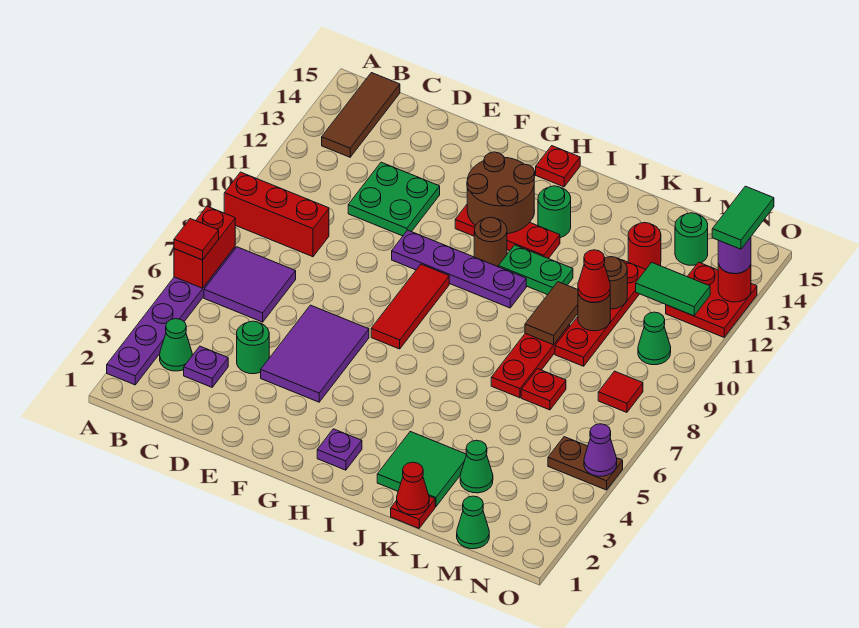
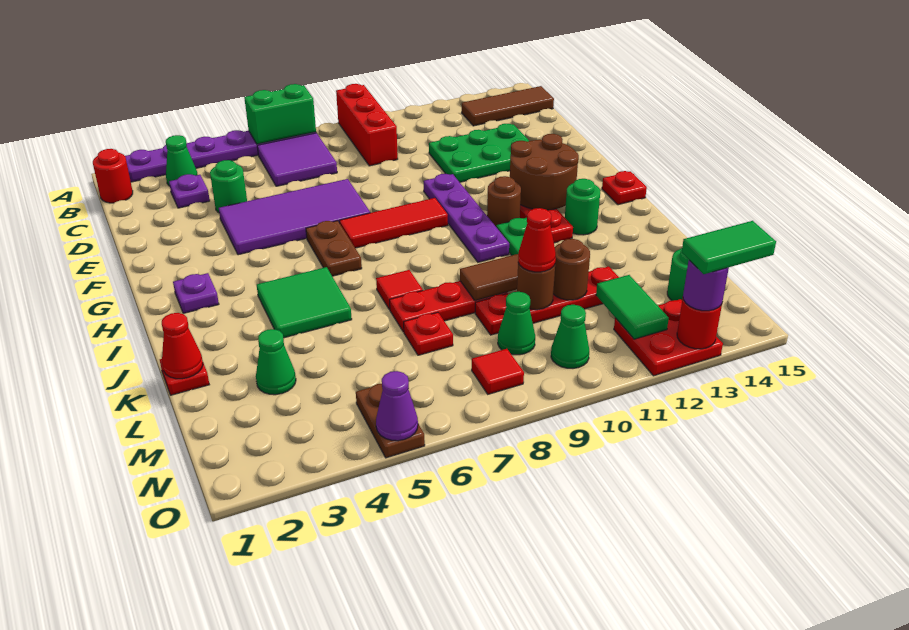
red brick A6:A7 level 2 -> green brick A6:A7 level 2
red tile A6 level 3 -> red tile J7 level 1
green plate D11:E12 level 1 -> green plate D11:E13 level 1
purple tile E4:F6 level 1 -> purple tile E4:F7 level 1
none -> brown plate G6:H6 level 1
green tile J2:K3 level 1 -> green tile I4:J5 level 1
red round brick L13 level 1 -> red round brick B1 level 1
green cone M1 level 1 -> green cone M9 level 1

